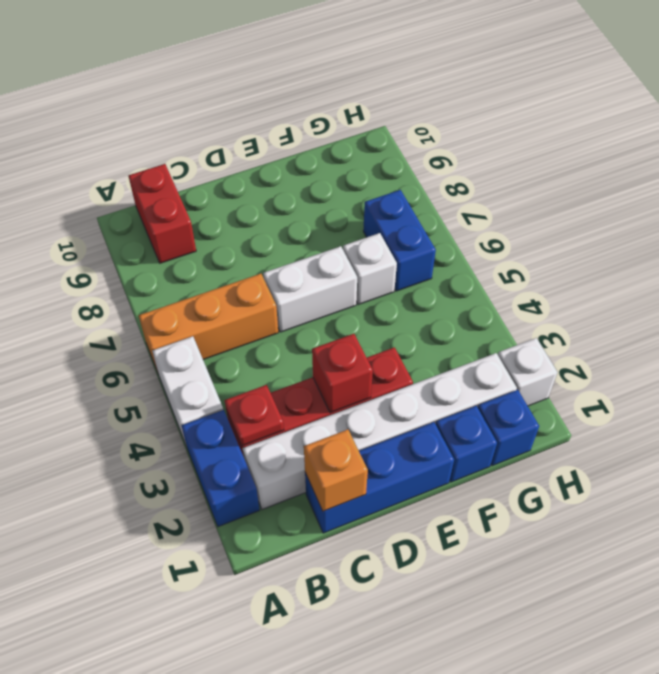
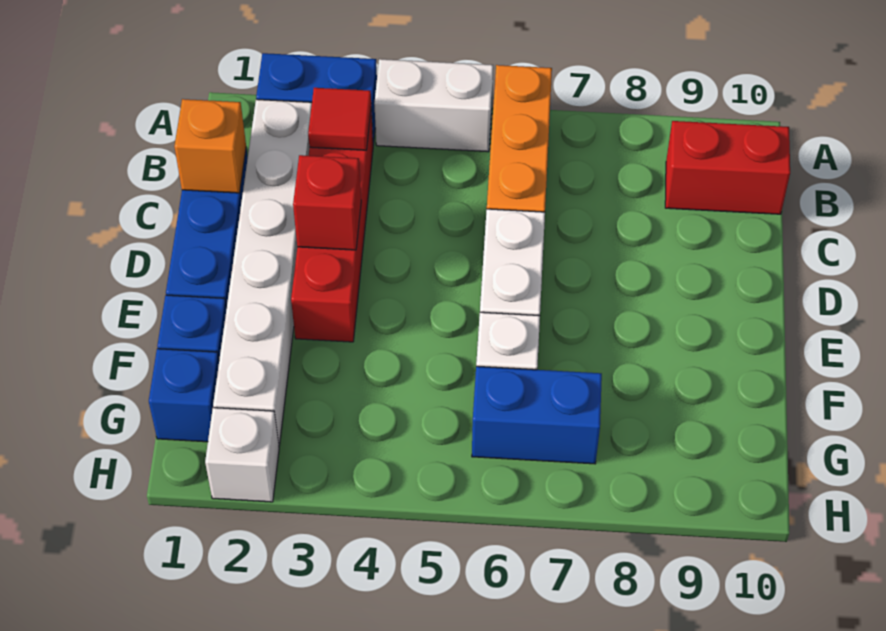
red plate B3 level 2 -> red tile B3 level 2

